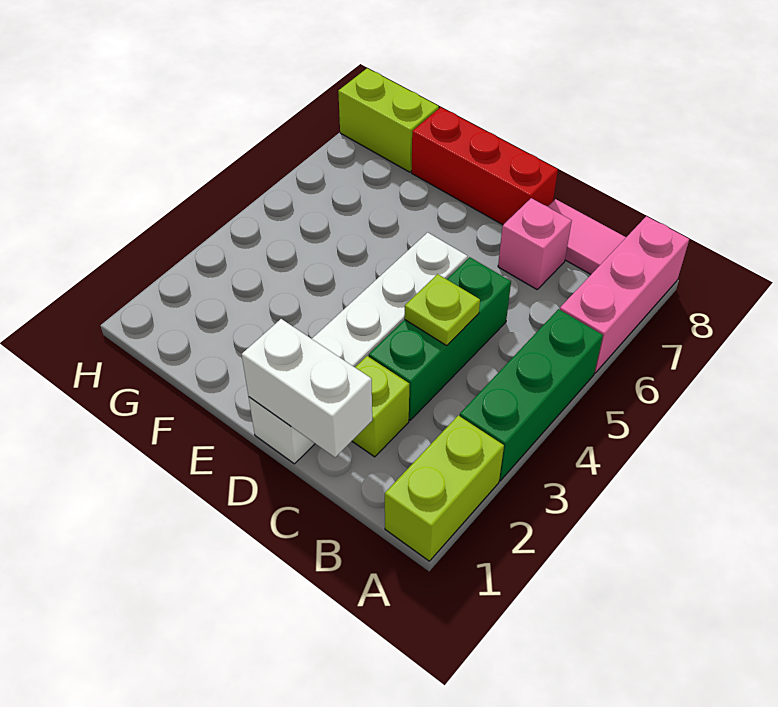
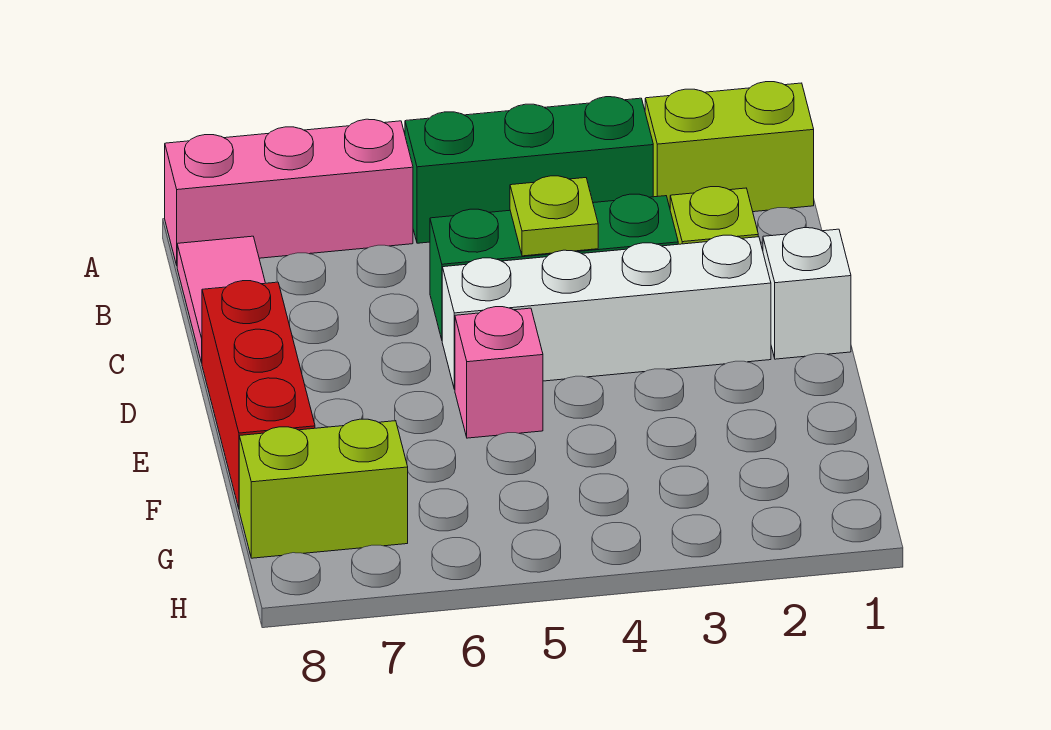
white brick C1:D1 level 2 -> none
pink brick C7 level 1 -> pink brick E5 level 1
lime brick G8:H8 level 1 -> lime brick G7:G8 level 1

